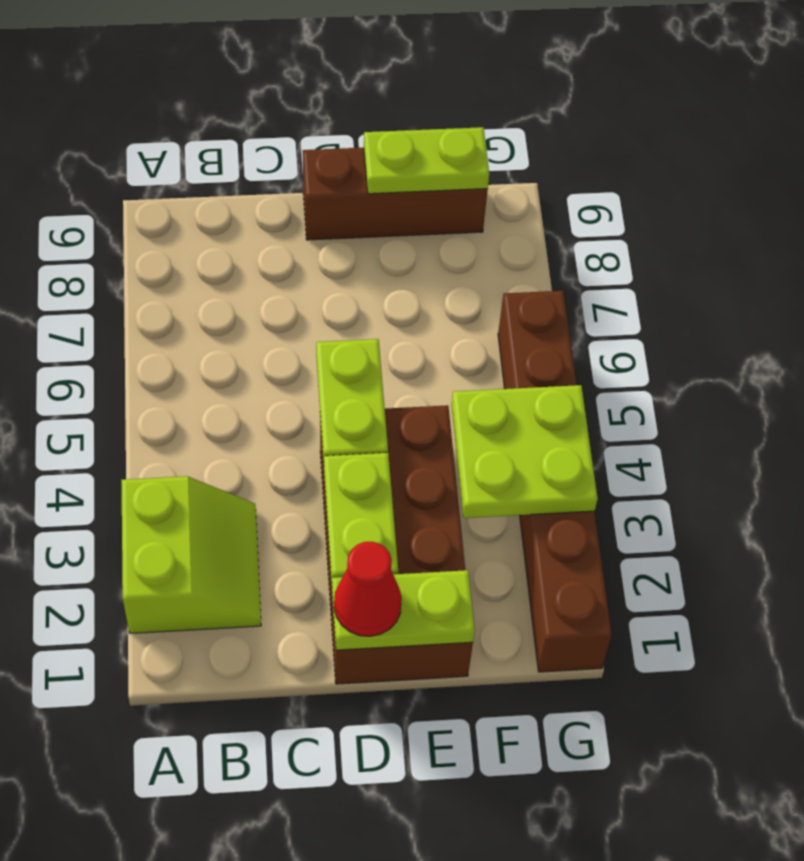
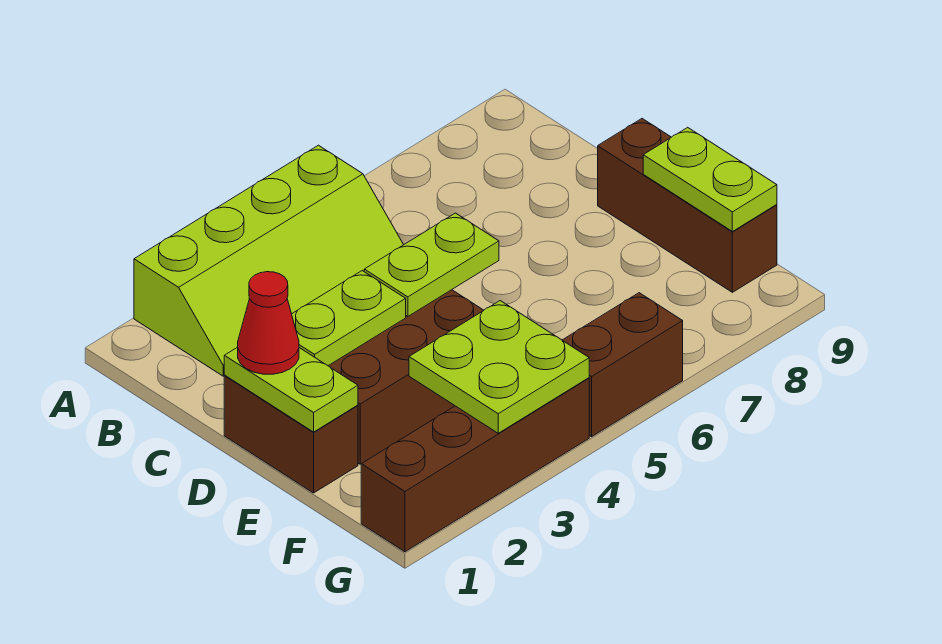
lime slope A2:B3 level 1 top A -> lime slope A2:B5 level 1 top A

